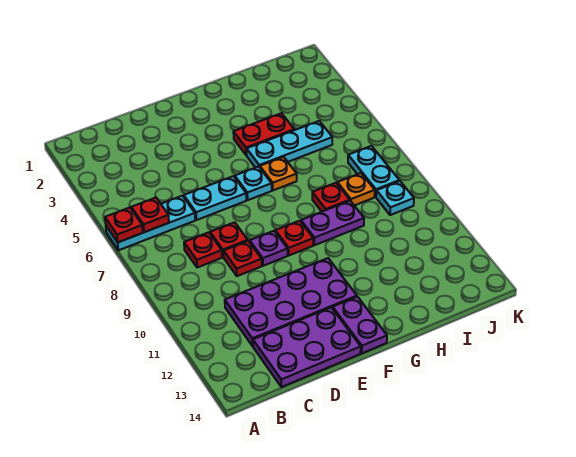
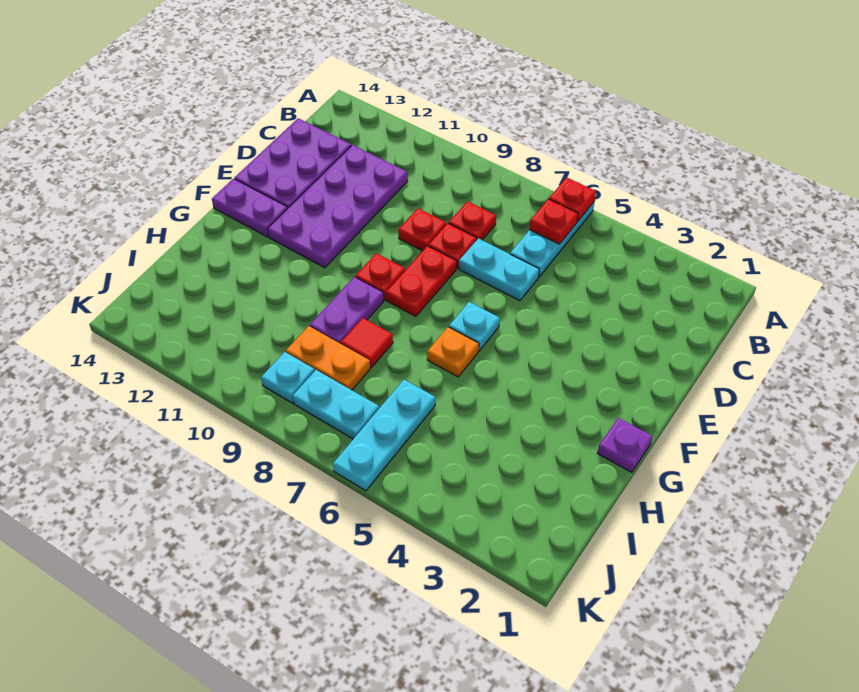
cyan plate D6:E6 level 1 -> cyan plate D6:D7 level 1
purple plate E9 level 1 -> purple plate G1 level 1
red plate G4:H4 level 1 -> red plate E8:F8 level 1
cyan plate G5:I5 level 1 -> cyan plate I6:K6 level 1
red plate H8 level 1 -> red tile H8 level 1
orange plate I8 level 1 -> orange plate I8:I9 level 1

